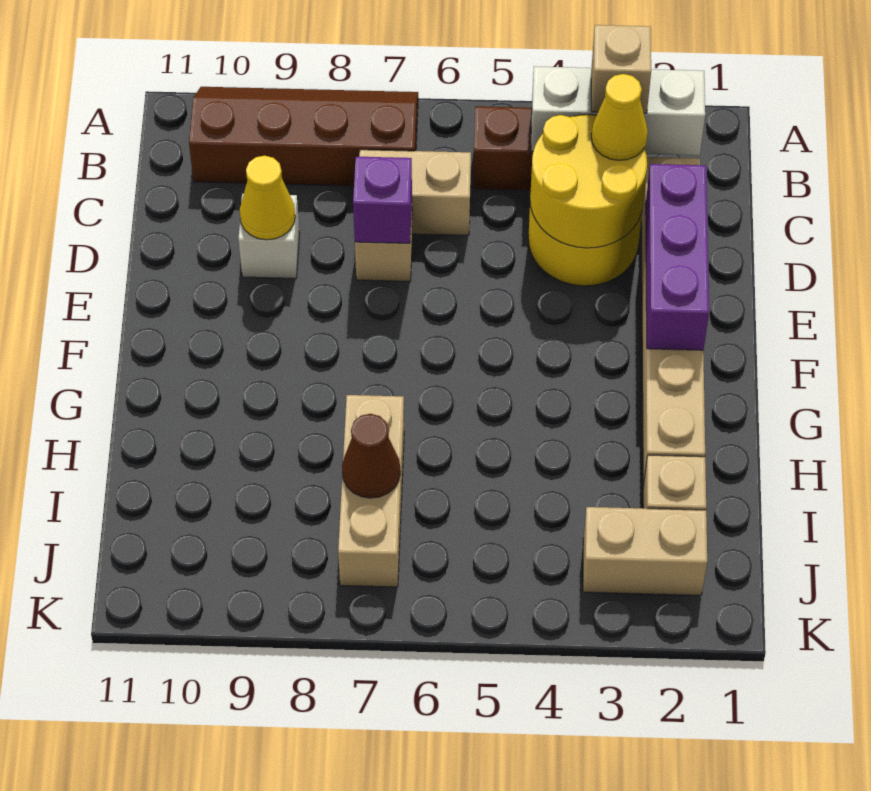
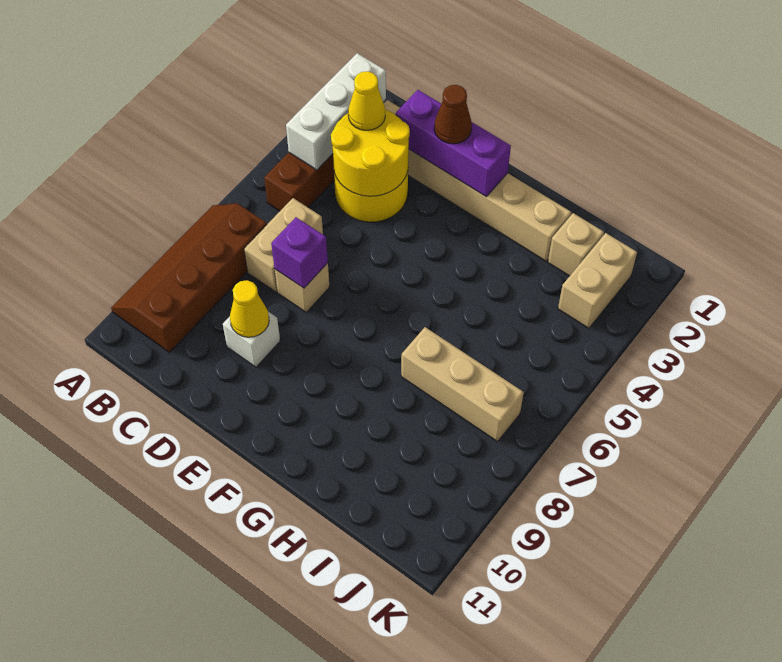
tan brick B3 level 3 -> none
brown cone I7 level 2 -> brown cone E2 level 3

